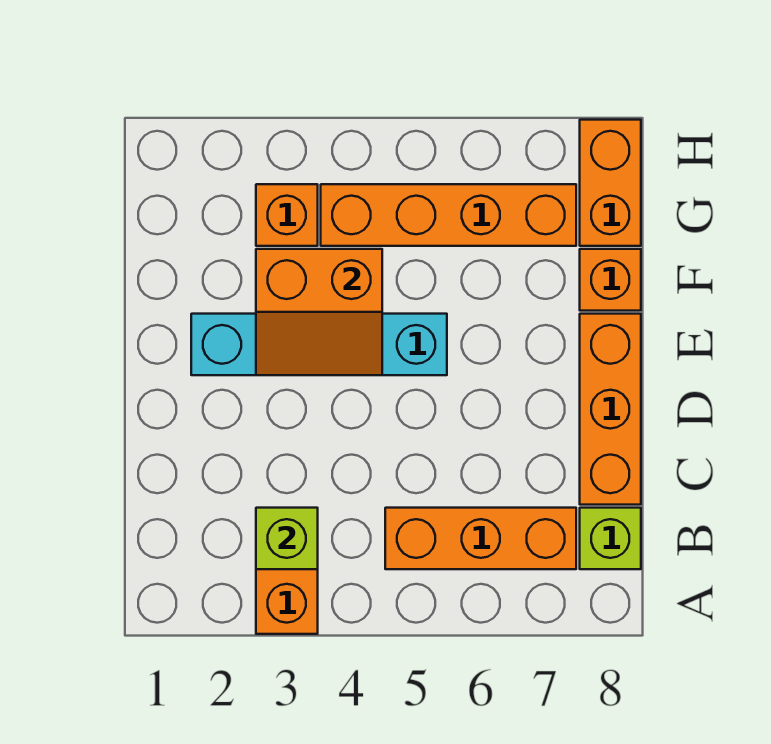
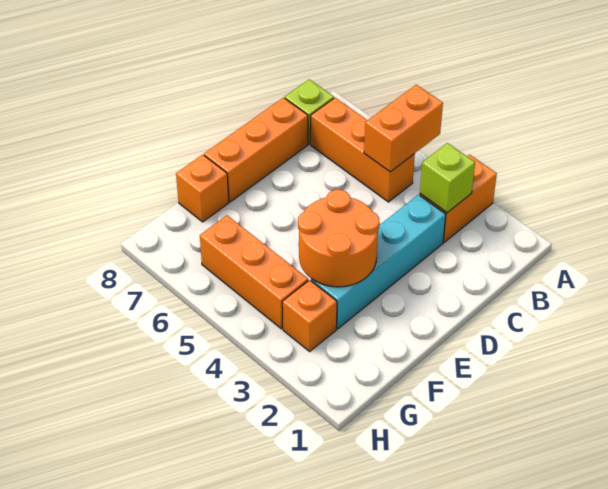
cyan brick E2:E5 level 1 -> cyan brick C3:F3 level 1
orange slope E3:F4 level 2 top F -> orange round brick E3:F4 level 2
orange brick G4:G7 level 1 -> orange brick G4:G6 level 1
orange brick G8:H8 level 1 -> orange brick A5:B5 level 2

